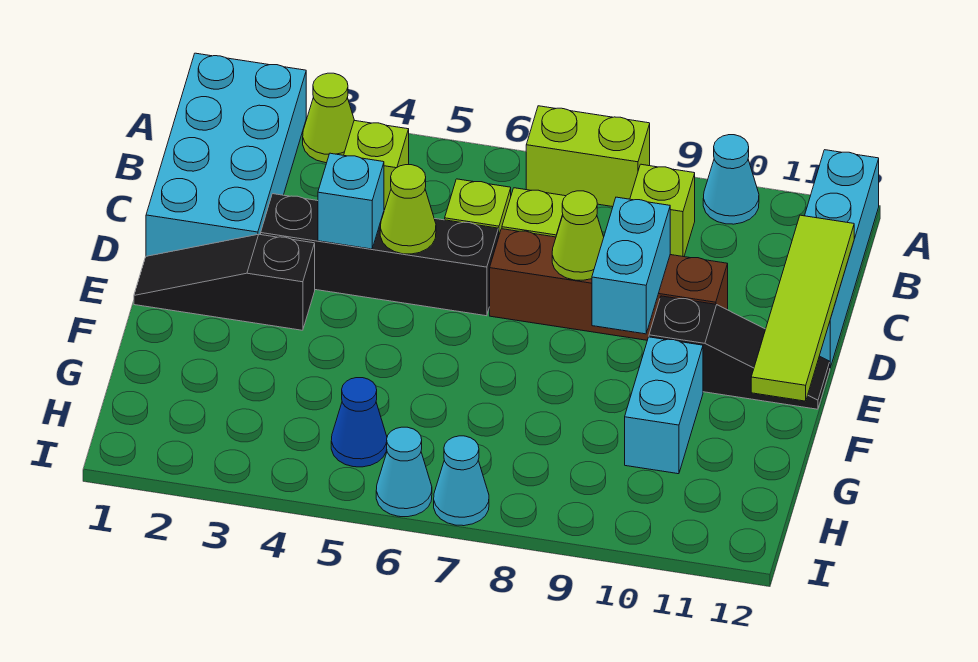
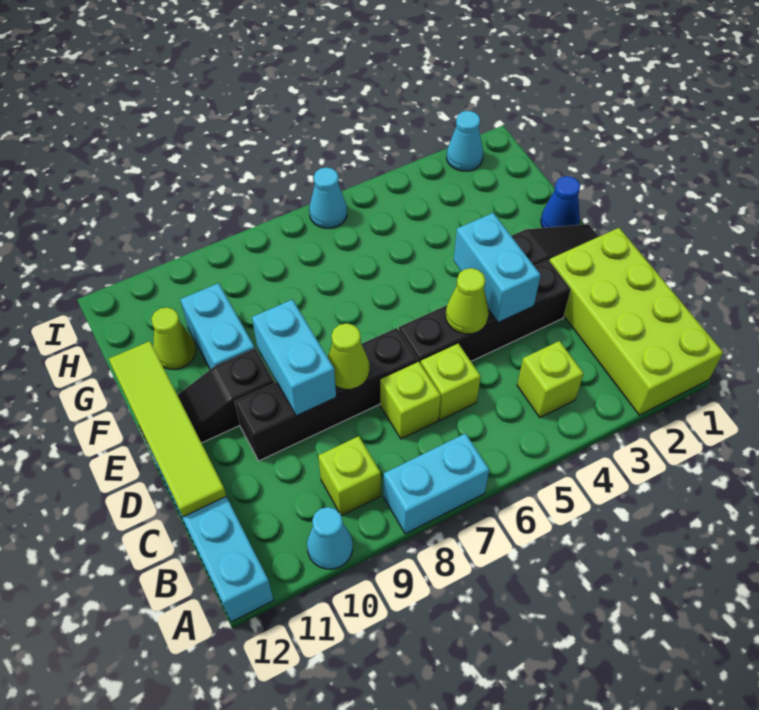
cyan brick A1:D2 level 1 -> lime brick A1:D2 level 1
lime cone A3 level 1 -> lime cone G11 level 1
lime brick A7:A8 level 1 -> cyan brick A7:A8 level 1
cyan brick D4 level 2 -> cyan brick D4:E4 level 2
brown brick D7:D10 level 1 -> black brick D7:D10 level 1
blue cone H5 level 1 -> blue cone F1 level 1
cyan cone I7 level 1 -> cyan cone I2 level 1

